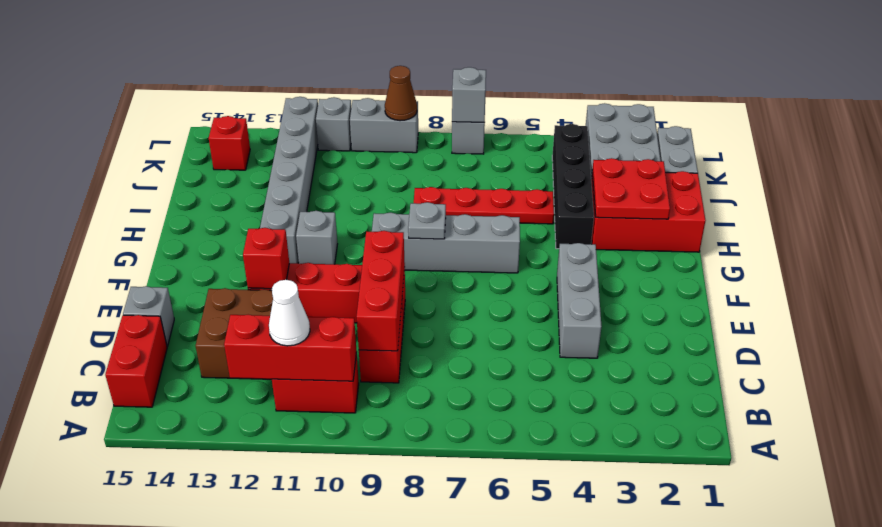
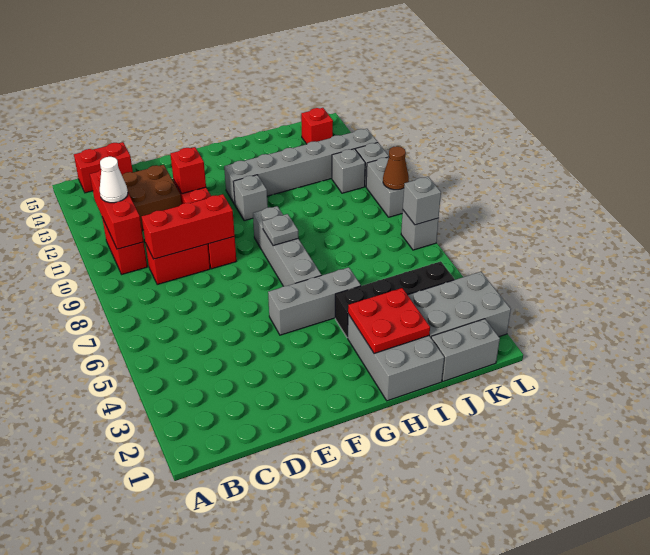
grey brick D4:F4 level 1 -> grey brick F5:H5 level 1
grey brick D15 level 1 -> grey brick K11 level 1
red brick H1:I3 level 1 -> grey brick H1:I3 level 1
red plate I5:I8 level 1 -> none

